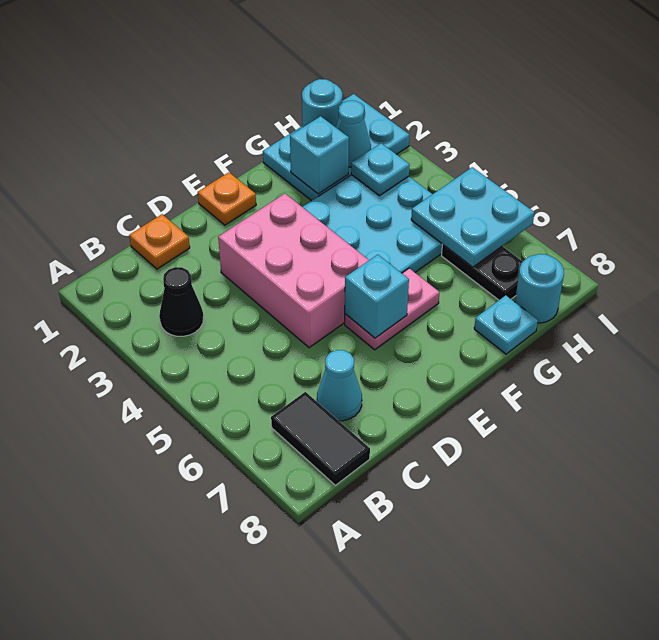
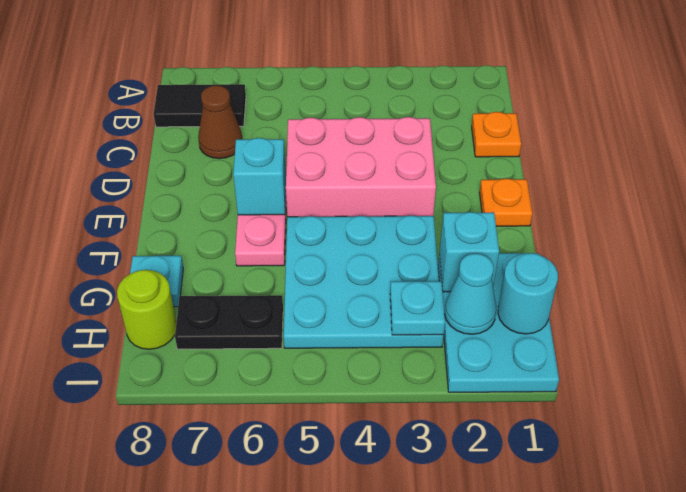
black cone B3 level 1 -> none
cyan cone C7 level 1 -> brown cone C7 level 1
cyan plate H5:I6 level 2 -> none
cyan round brick H8 level 1 -> lime round brick H8 level 1

